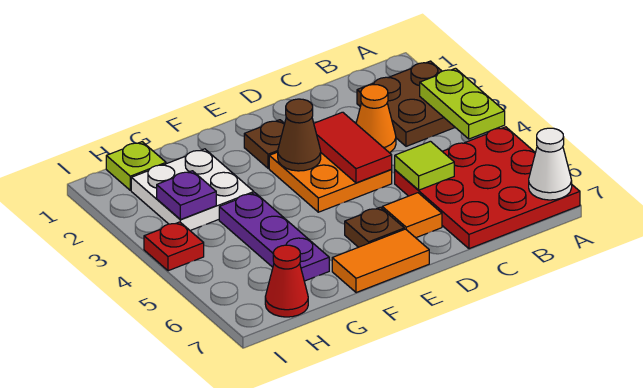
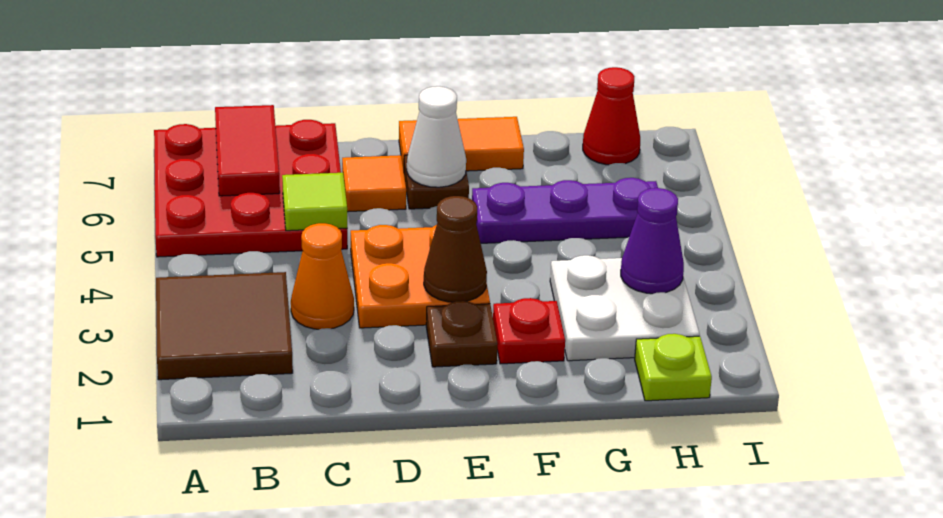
brown plate A2:B3 level 1 -> brown tile A2:B3 level 1
lime plate A3:A4 level 2 -> none
white cone A7 level 2 -> white cone E6 level 2
red tile D3:D4 level 2 -> red tile B6:B7 level 2
purple plate G4:G6 level 1 -> purple plate F5:H5 level 1
purple plate H3 level 2 -> purple cone H3 level 2
red plate I4 level 1 -> red plate F2 level 1

